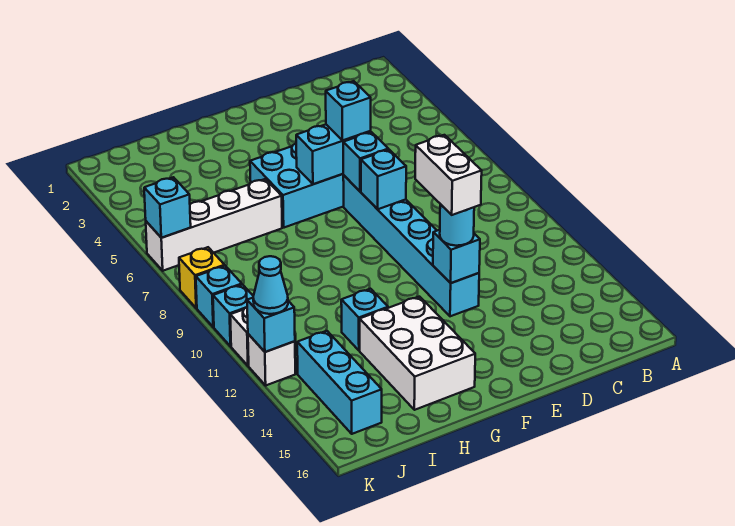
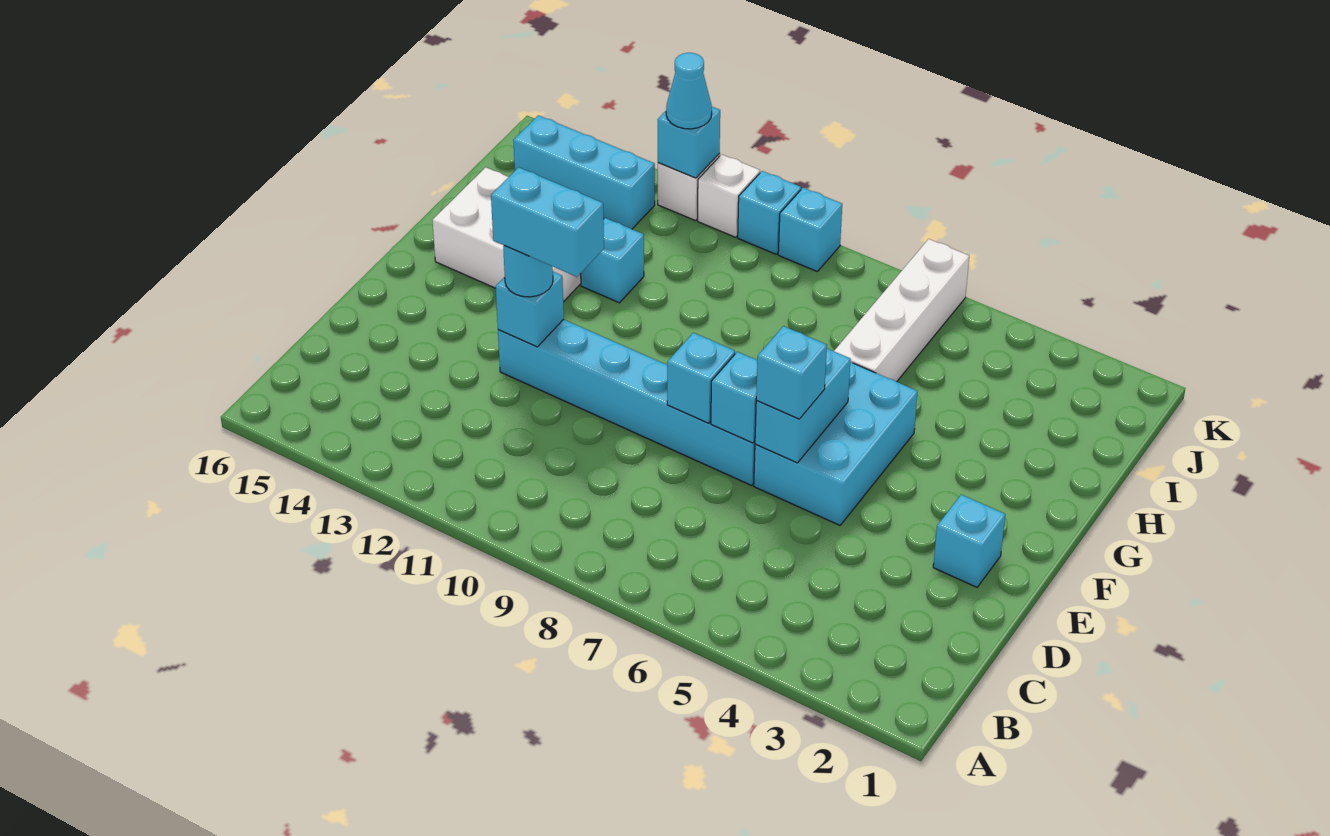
white brick E11:E12 level 4 -> cyan brick E11:E12 level 4
cyan brick K6 level 2 -> cyan brick E2 level 1
yellow brick K8 level 1 -> none

